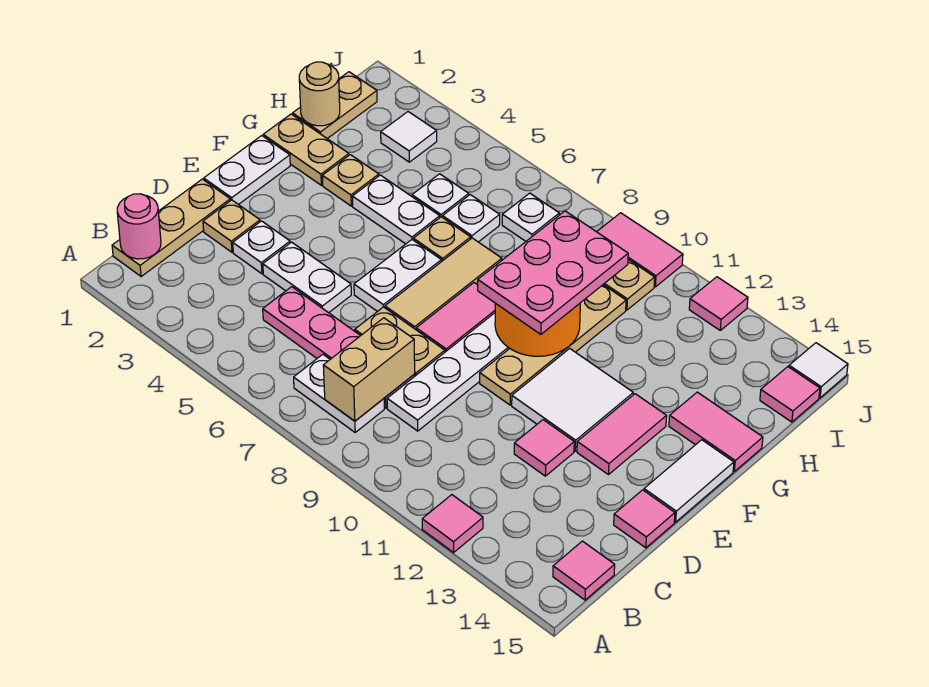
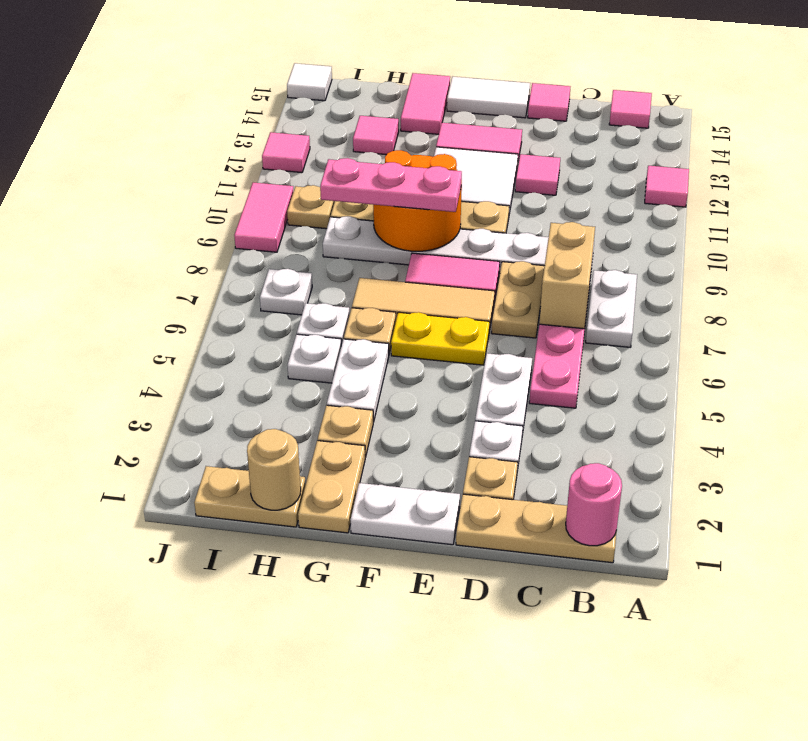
tan brick B8:C8 level 2 -> tan brick C7:C8 level 2
white plate E6:F6 level 1 -> yellow plate E6:F6 level 1
pink plate F9:H10 level 3 -> pink plate F9:H9 level 3
white tile I3 level 1 -> none
pink tile I15 level 1 -> pink tile H13 level 1

